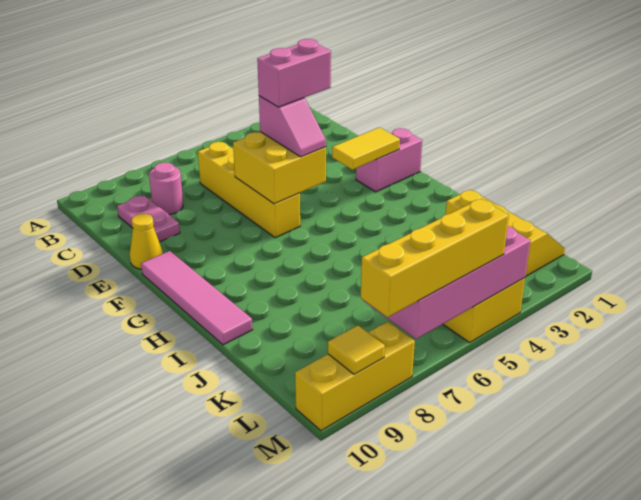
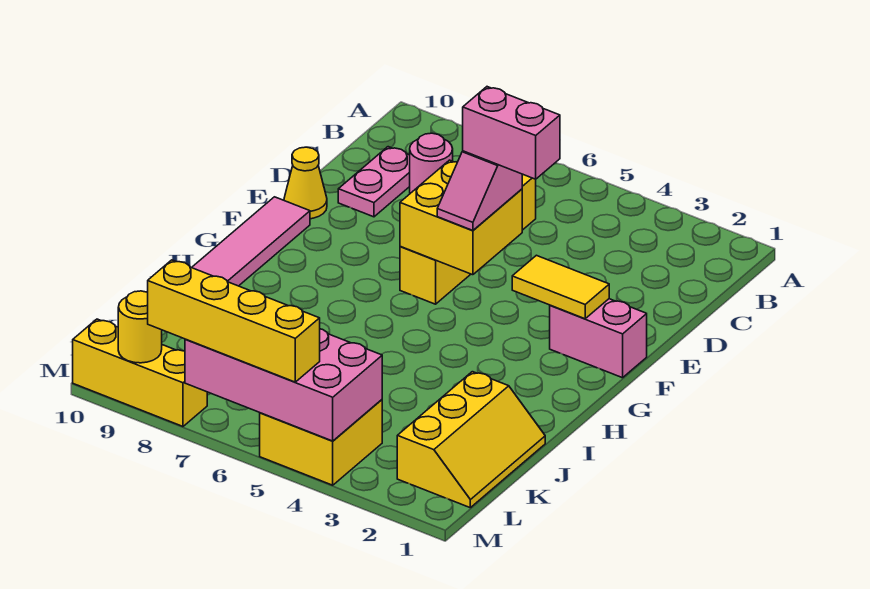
yellow tile M9 level 2 -> yellow round brick M9 level 2

